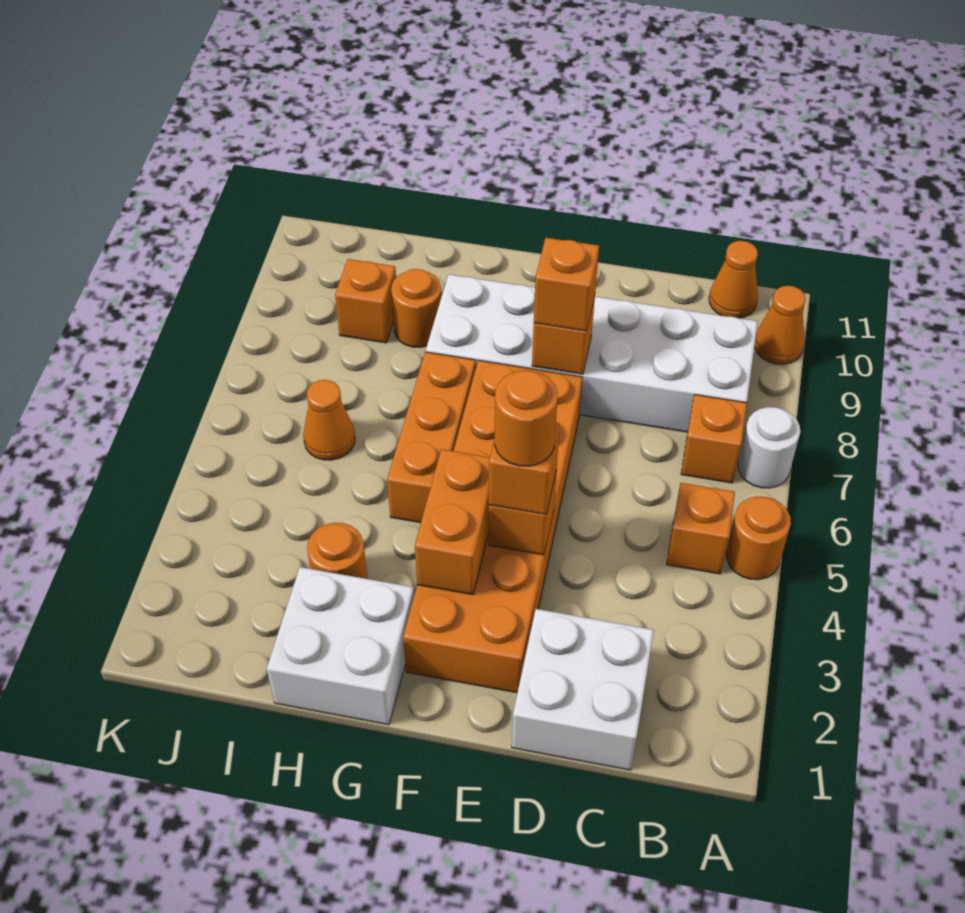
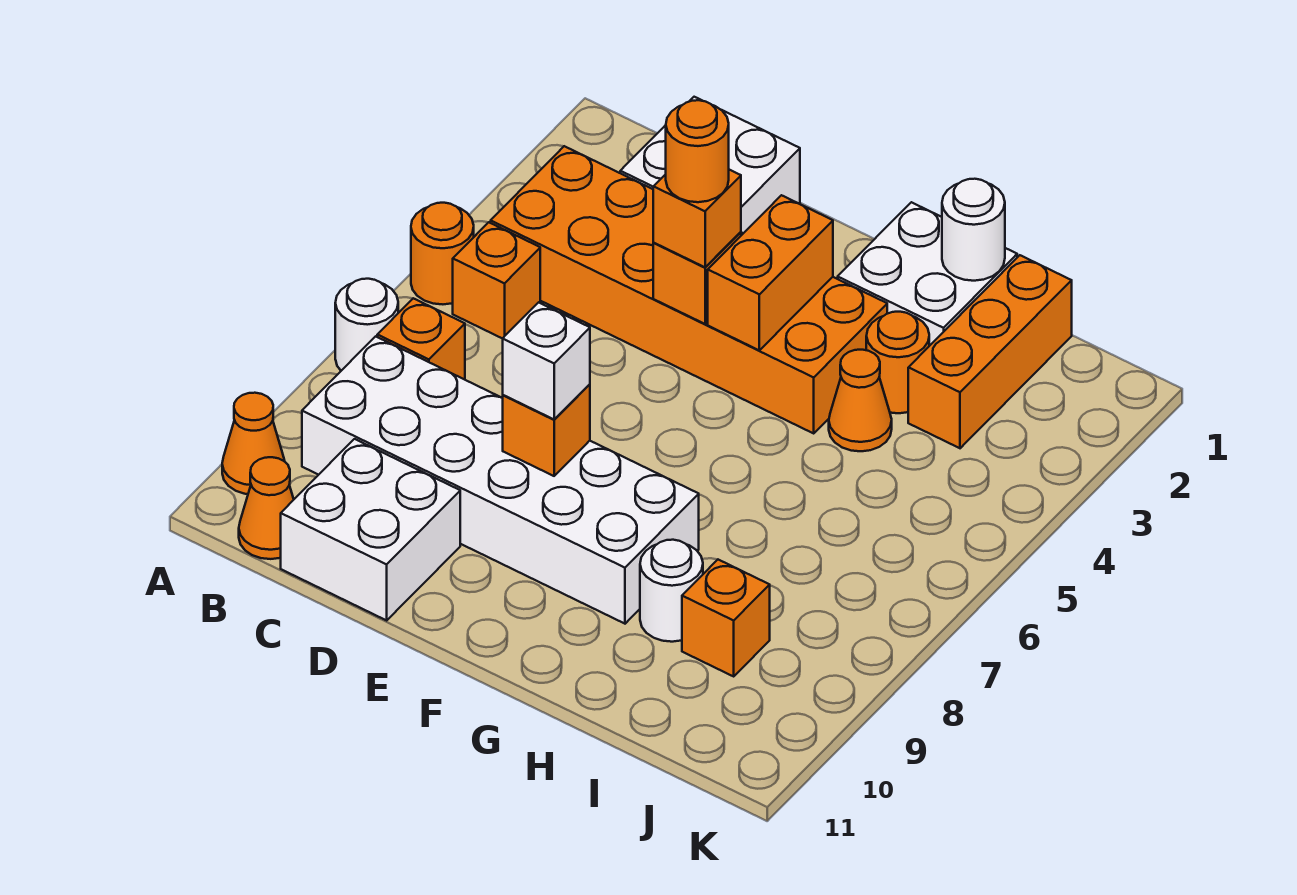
none -> white brick C10:D11 level 1
orange brick E2:F7 level 1 -> orange brick B3:G4 level 1
orange brick E8 level 3 -> white brick E8 level 3
orange brick G5:G7 level 1 -> orange brick I1:I3 level 1
none -> white round brick H1 level 2
orange round brick H9 level 1 -> white round brick H9 level 1
orange cone I6 level 1 -> orange cone H4 level 1

